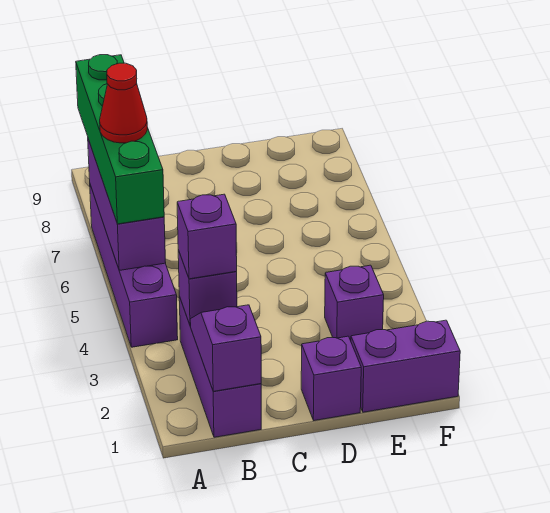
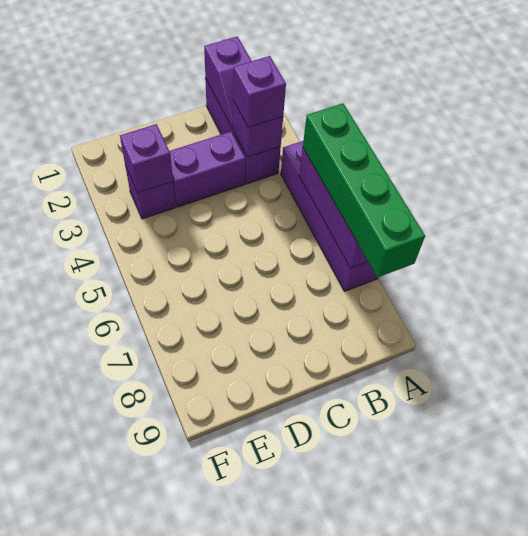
red cone A6 level 4 -> none
purple brick D1 level 1 -> purple brick E3 level 2
purple brick E1:F1 level 1 -> purple brick C3:D3 level 1

